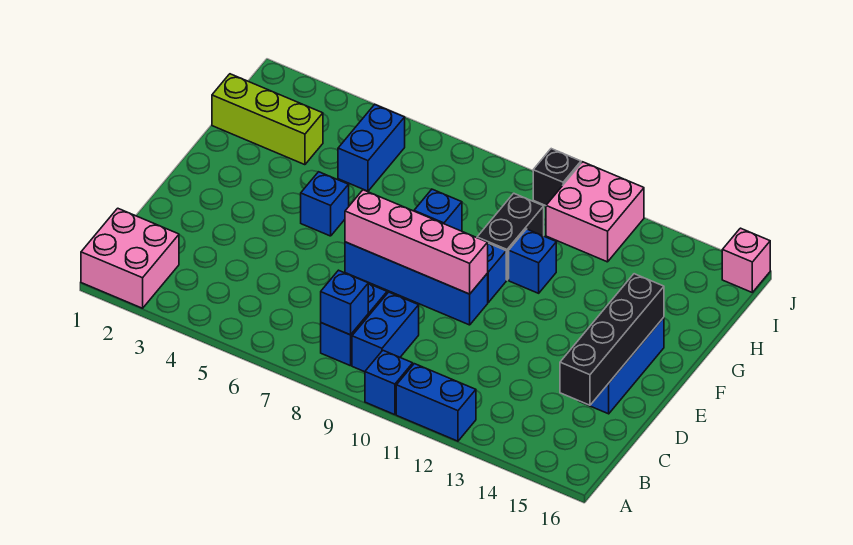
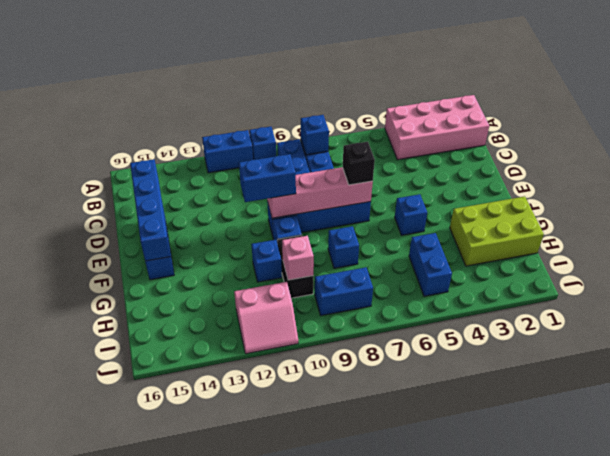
pink brick A1:B2 level 1 -> pink brick A1:B4 level 1
black brick C15:F15 level 2 -> blue brick C15:F15 level 2
none -> blue brick E10:E11 level 3
lime brick H1:H3 level 1 -> lime brick G1:H3 level 1
none -> blue brick I8:I9 level 1
pink brick I11:J12 level 1 -> pink slope I11:J12 level 1 top I
black brick J10 level 1 -> black brick E7 level 3
pink brick J16 level 1 -> pink brick H10 level 2

